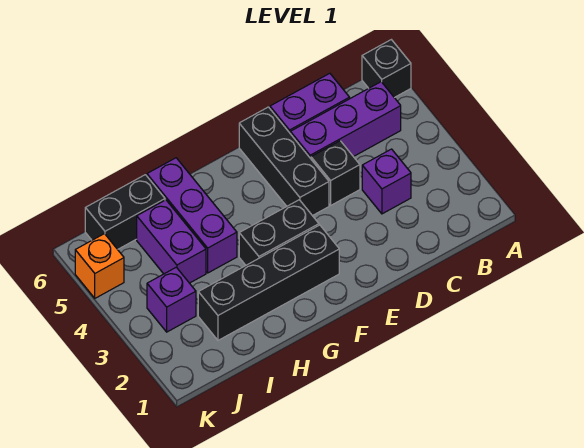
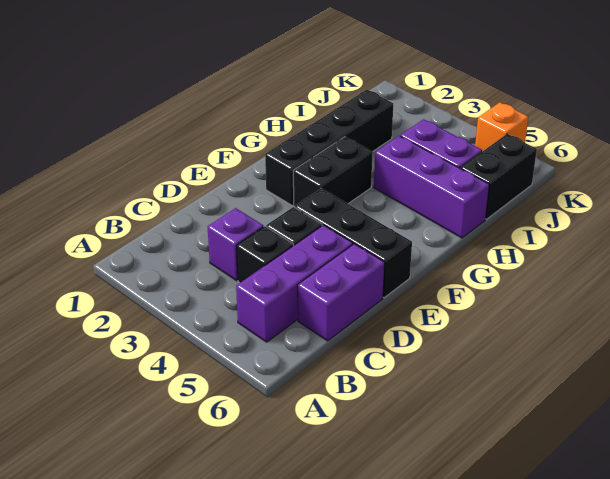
black brick A6 level 1 -> black brick C4 level 1
purple brick J3 level 1 -> none

